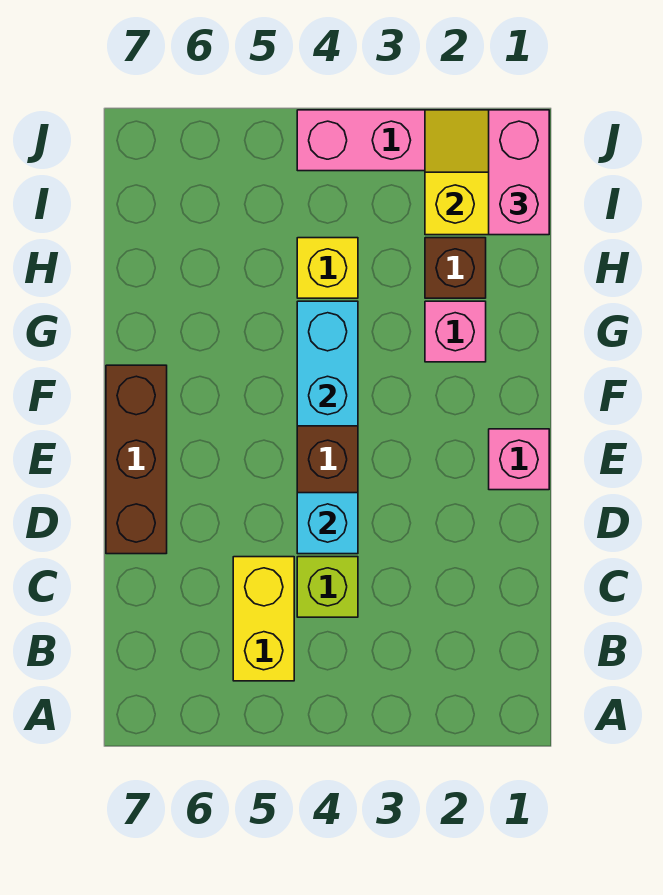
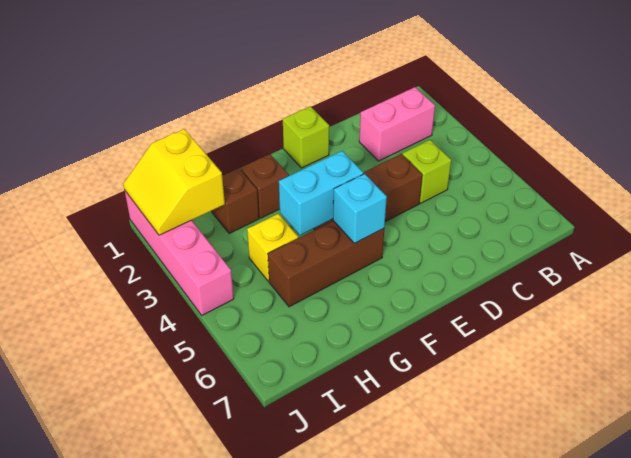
yellow brick B5:C5 level 1 -> none
cyan brick D4 level 2 -> cyan brick F5 level 2
brown brick D7:F7 level 1 -> brown brick F5:H5 level 1
pink brick E1 level 1 -> lime brick E1 level 1
pink brick G2 level 1 -> brown brick G2 level 1
pink brick I1:J1 level 3 -> pink brick B2:C2 level 1

